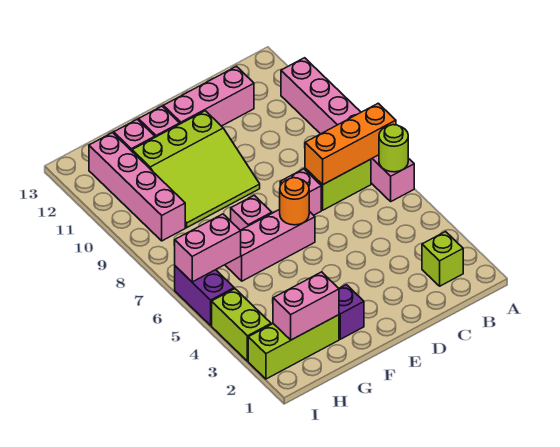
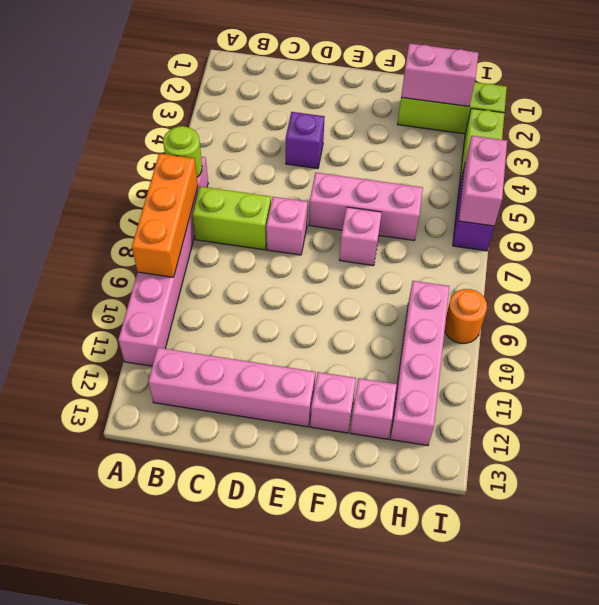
orange brick A7:C7 level 2 -> orange brick A7:A9 level 2
lime brick B2 level 1 -> none
pink brick C12:E12 level 1 -> pink brick B12:E12 level 1
orange round brick E6 level 2 -> orange round brick I9 level 1
lime slope E9:G11 level 1 top 11 -> none
purple brick F2 level 1 -> purple brick D4 level 1
pink brick H6:I6 level 2 -> pink brick I5:I6 level 2

